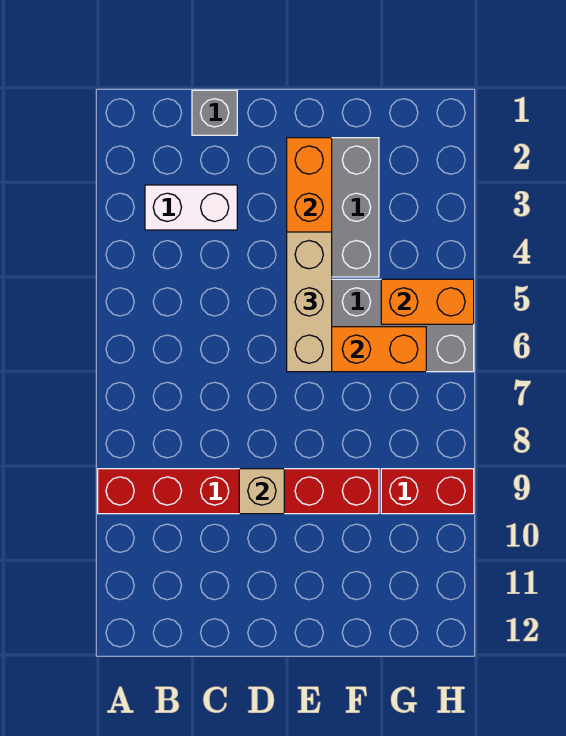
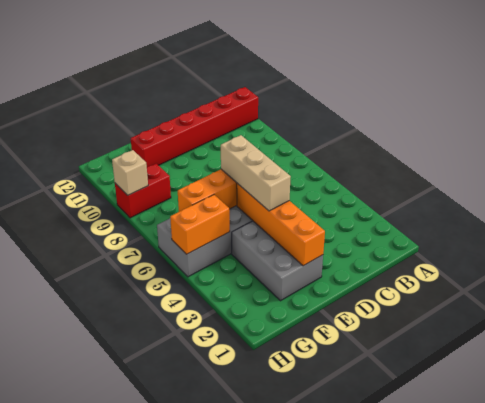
red brick A9:F9 level 1 -> red brick A11:F11 level 1
white brick B3:C3 level 1 -> none
grey brick C1 level 1 -> none
tan brick D9 level 2 -> tan brick H9 level 2

